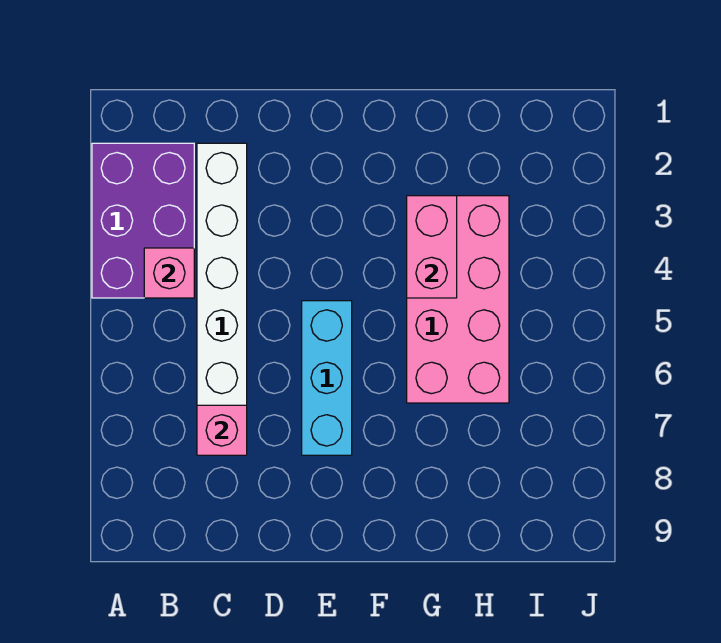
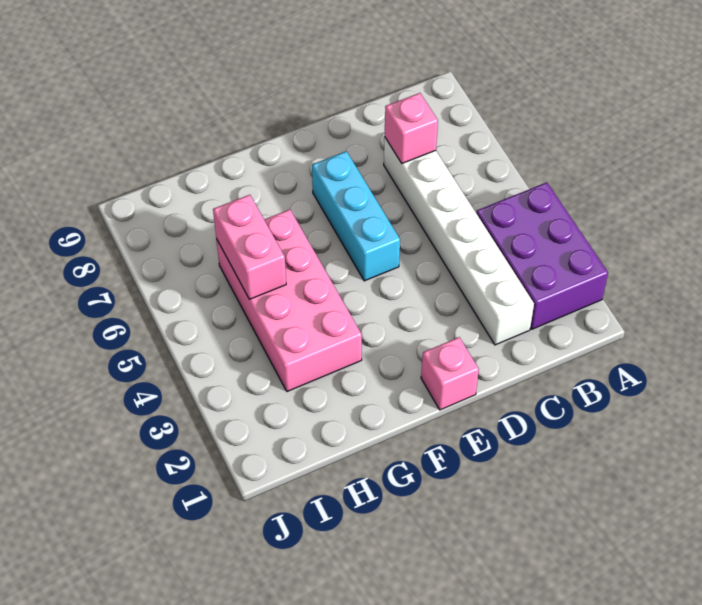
pink brick B4 level 2 -> pink brick E1 level 1
pink brick G3:G4 level 2 -> pink brick H5:H6 level 2

